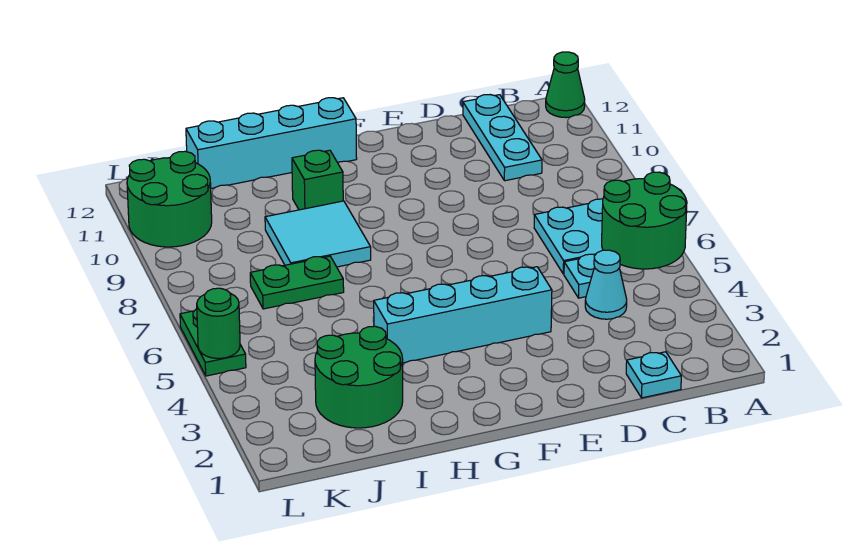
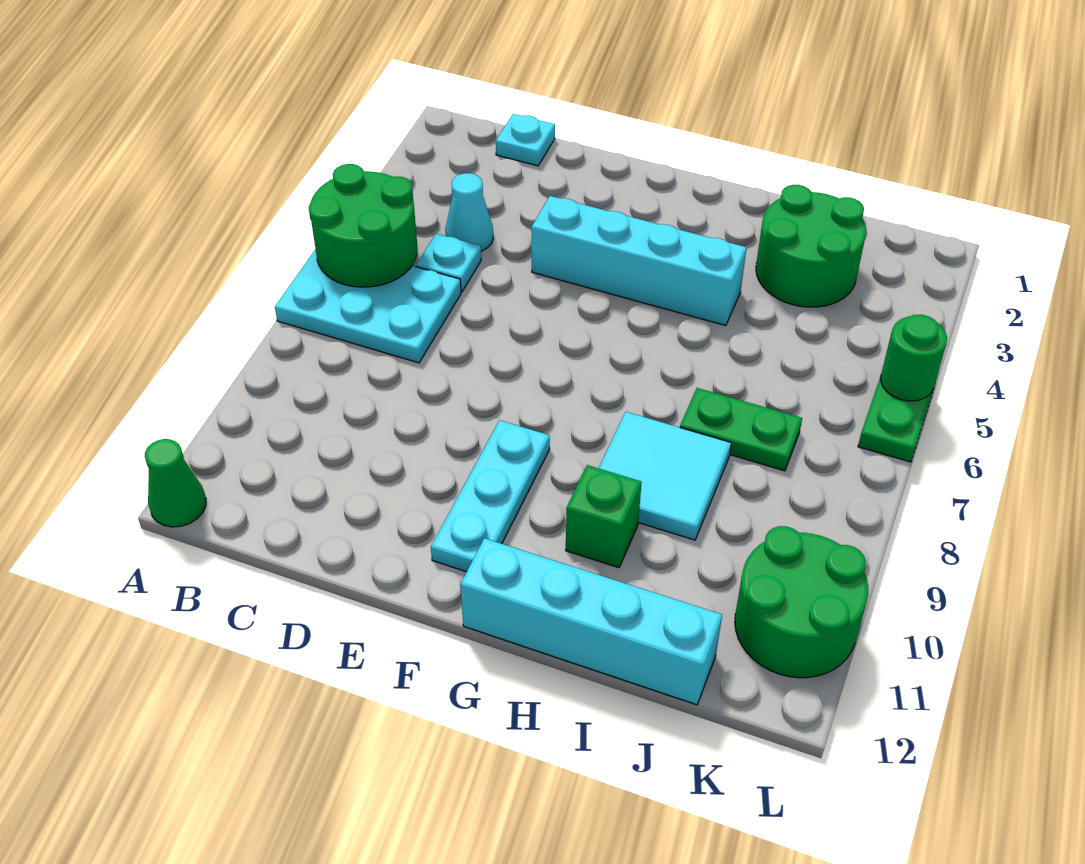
cyan plate C10:C12 level 1 -> cyan plate F9:F11 level 1

